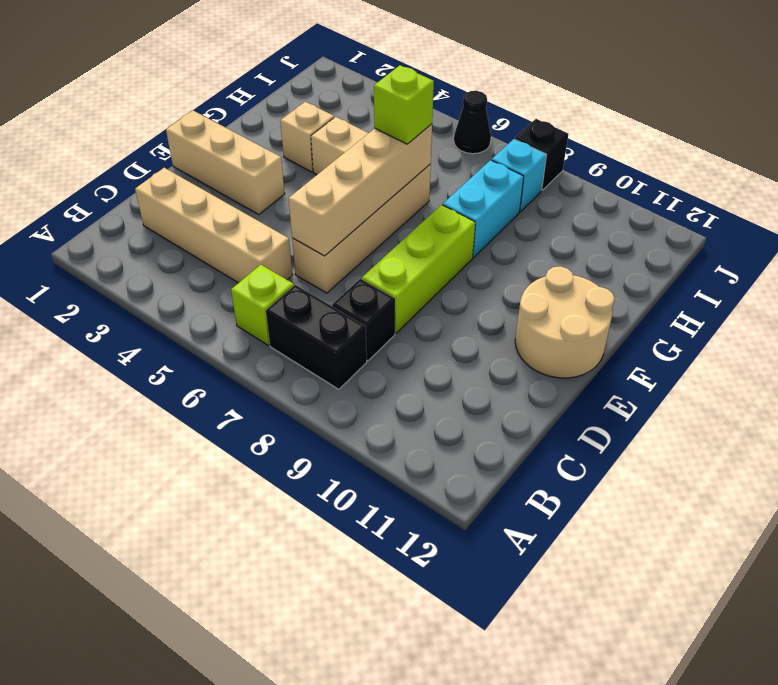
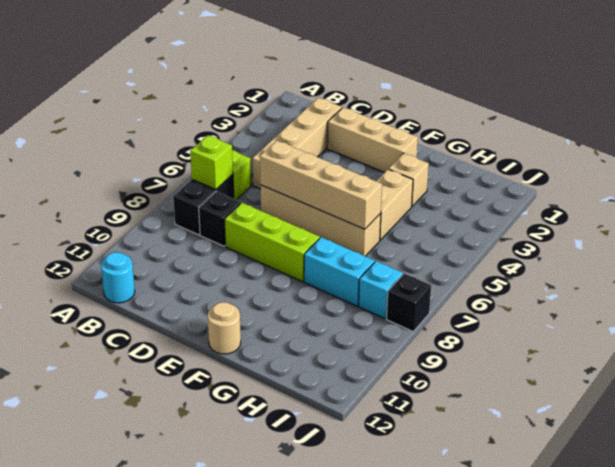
none -> cyan round brick B12 level 1
tan brick E1:E3 level 1 -> tan brick D2:F2 level 1
tan round brick E11:F12 level 1 -> tan round brick F12 level 1
lime brick G6 level 3 -> lime brick B7 level 2
black cone J6 level 1 -> none

